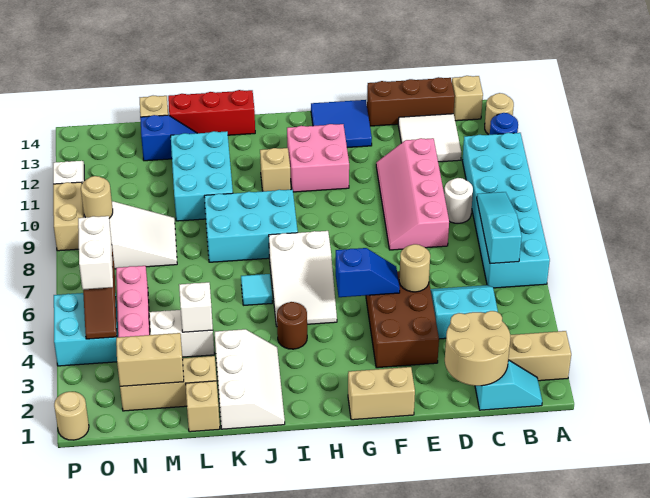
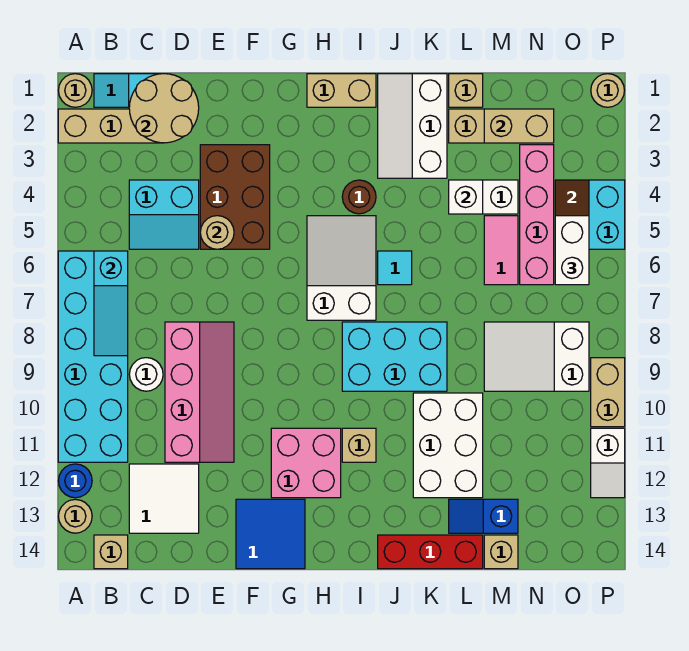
brown brick C14:E14 level 1 -> none
tan brick F1:G1 level 1 -> tan brick H1:I1 level 1
blue slope F5:G5 level 2 top G -> none
cyan brick K10:L12 level 1 -> white brick K10:L12 level 1
none -> pink tile M5:M6 level 1
tan round brick O9 level 2 -> tan round brick A1 level 1

